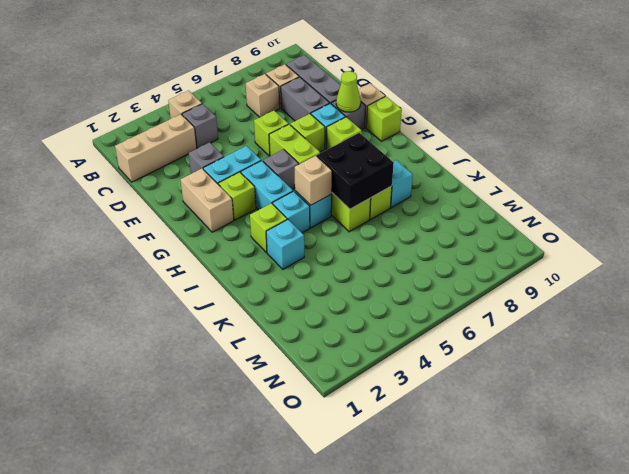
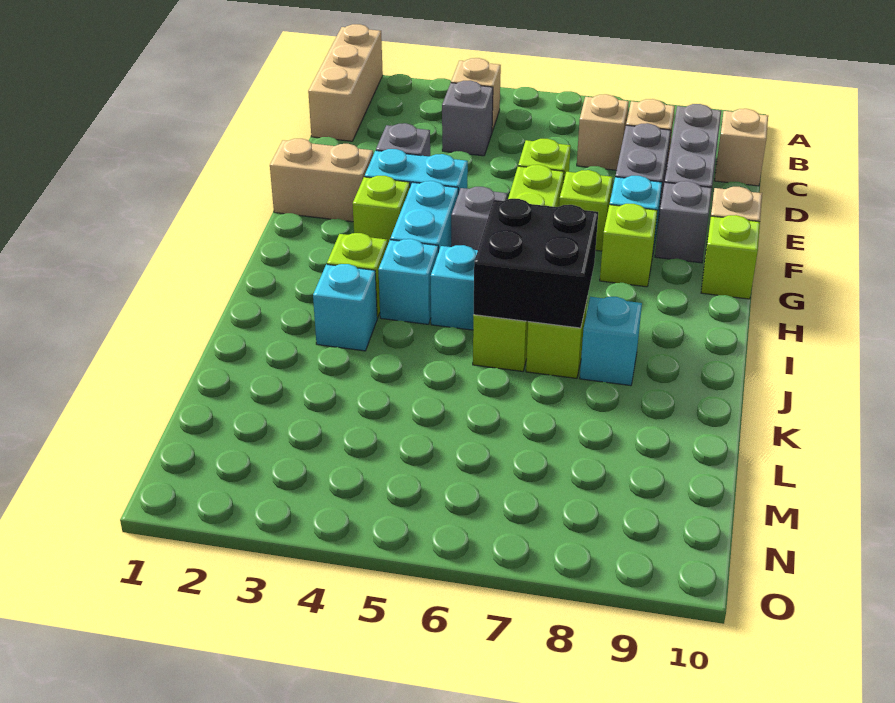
tan brick C1:C3 level 1 -> tan brick A1:C1 level 1
tan brick F2:G2 level 1 -> tan brick F1:F2 level 1
lime cone F9 level 2 -> none
tan brick I5 level 2 -> tan brick C10 level 1

